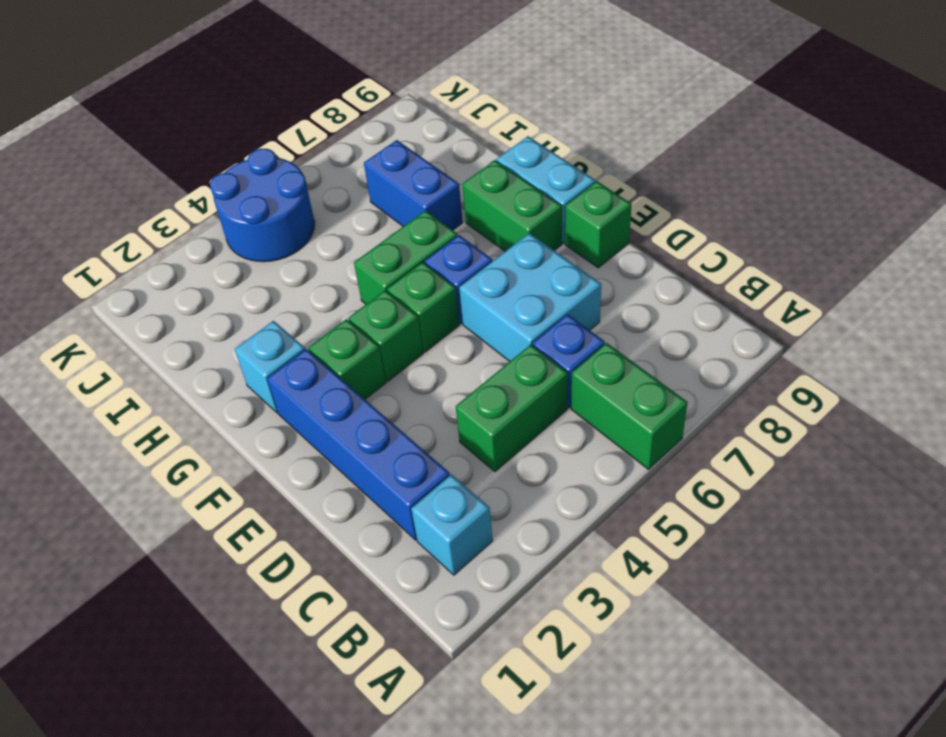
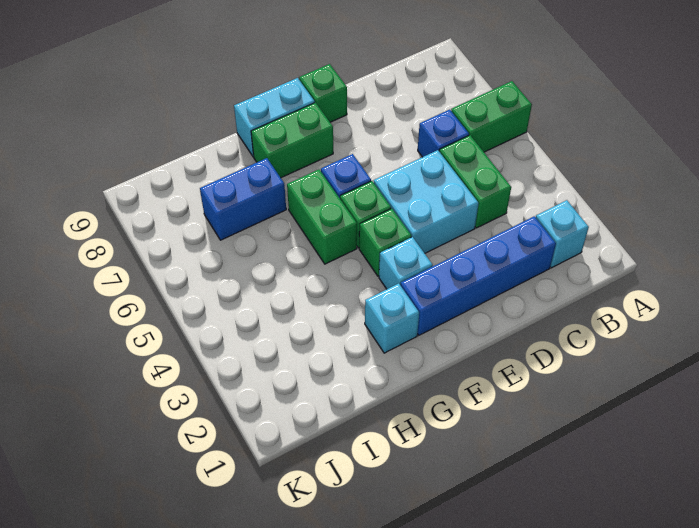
cyan brick D6:E7 level 1 -> cyan brick D4:E5 level 1
green brick F3 level 1 -> cyan brick F3 level 1
blue round brick J4:K5 level 1 -> none

